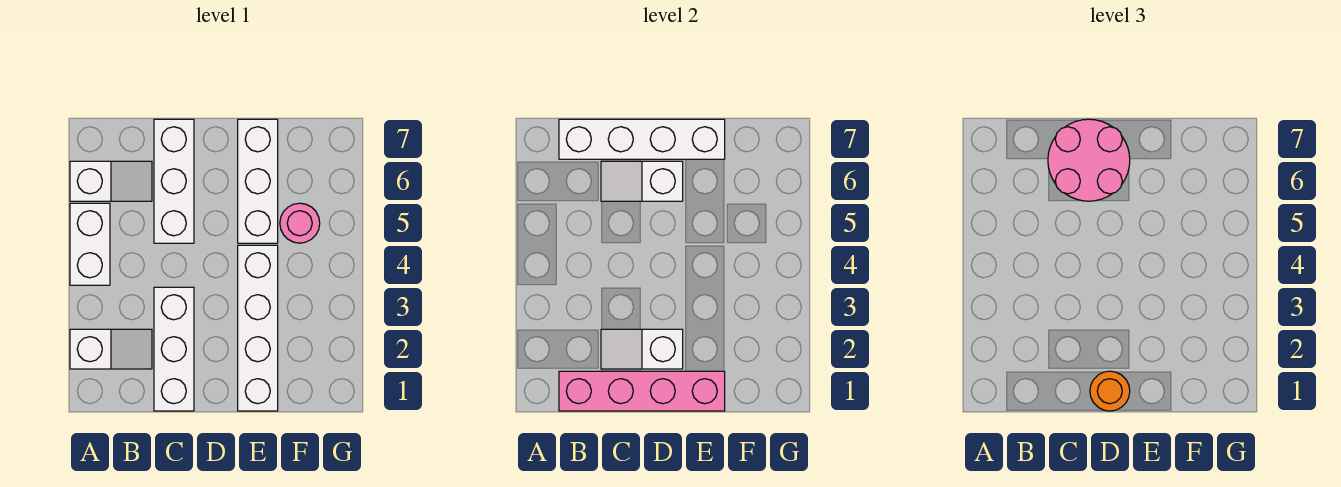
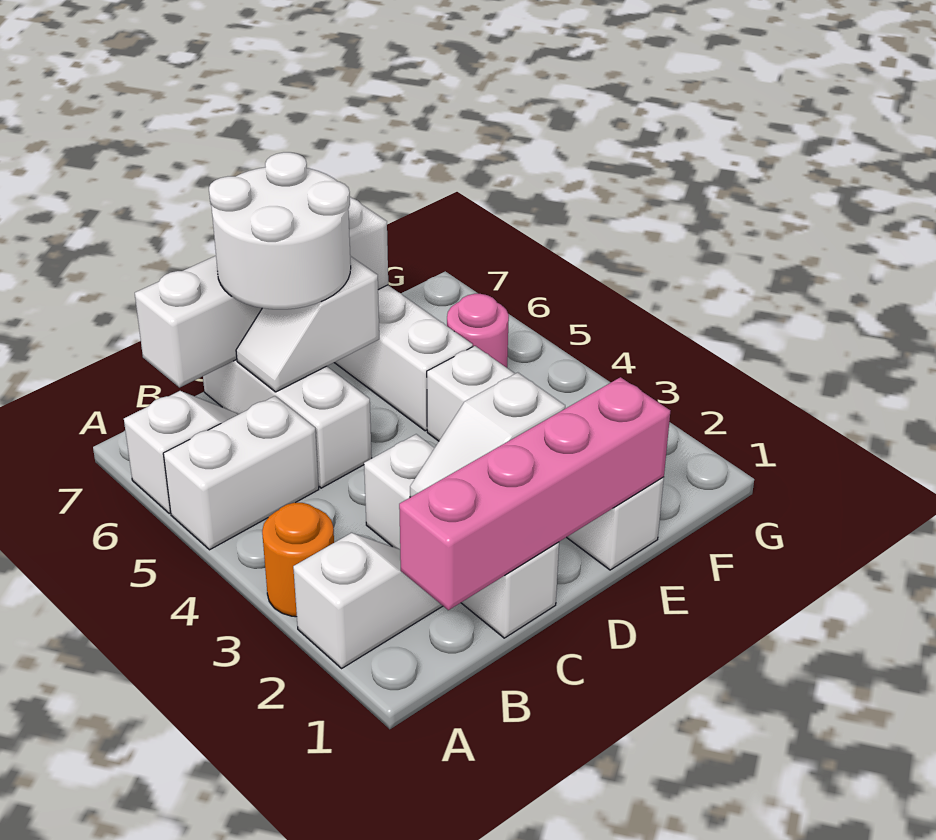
white brick A4:A5 level 1 -> white brick A5:B5 level 1
pink round brick C6:D7 level 3 -> white round brick C6:D7 level 3
orange round brick D1 level 3 -> orange round brick A3 level 1

